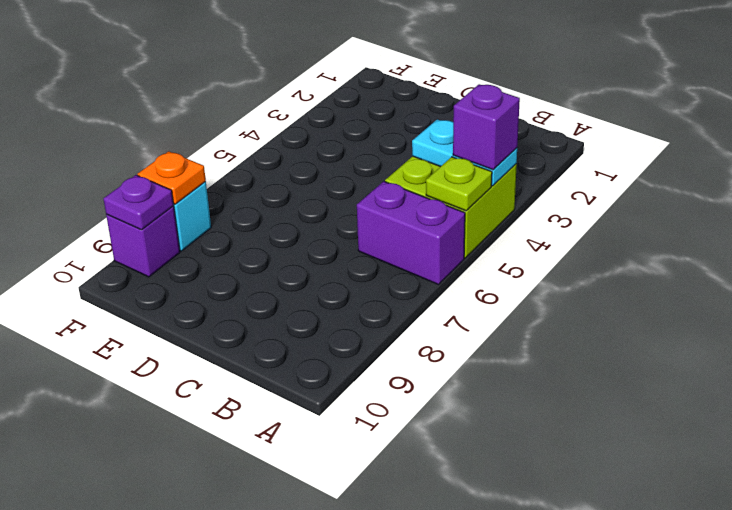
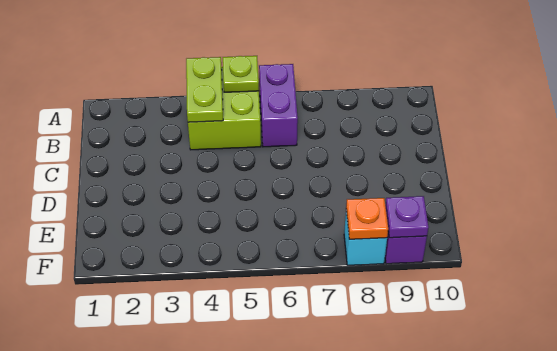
cyan plate A4:B4 level 2 -> lime plate A4:B4 level 2
purple brick A4 level 3 -> none

